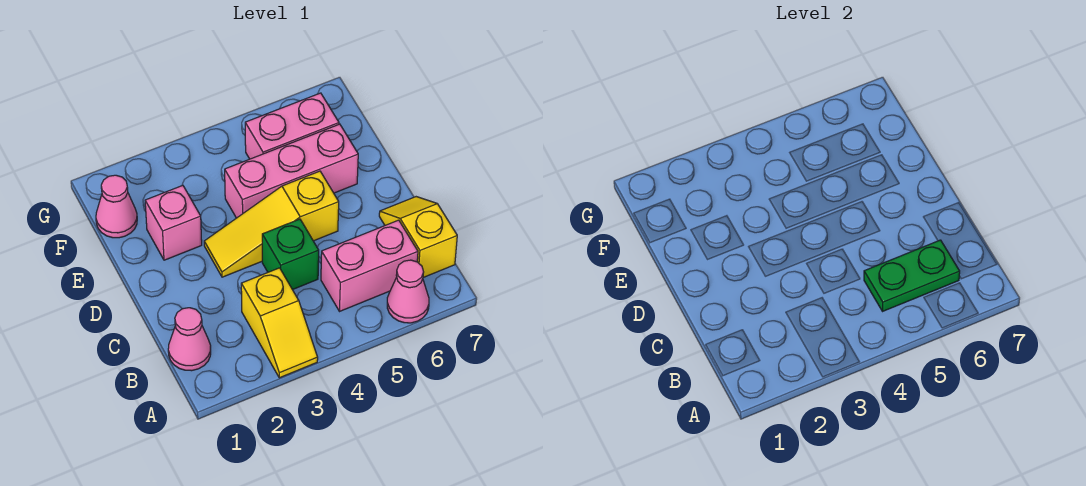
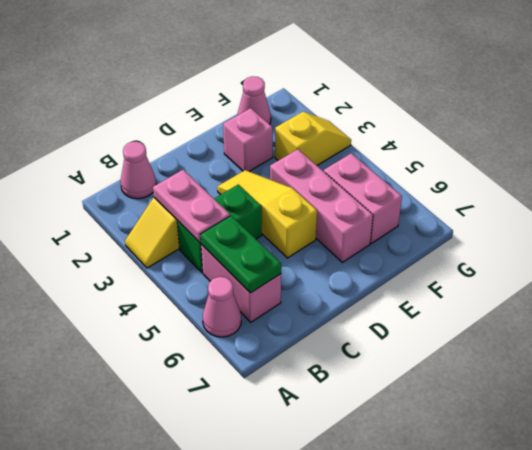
none -> pink plate B3:B4 level 2
yellow slope B7:C7 level 1 top B -> yellow slope F3:G3 level 1 top F
green brick C4 level 1 -> green brick B4:C4 level 1

